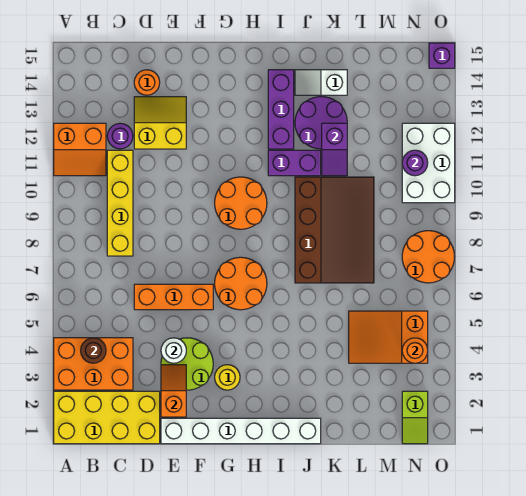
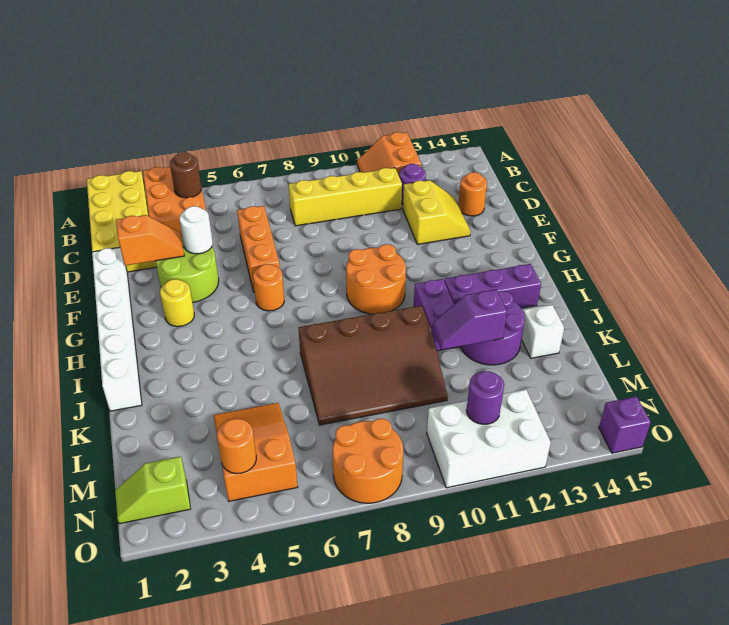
orange round brick G6:H7 level 1 -> orange round brick G6 level 1

